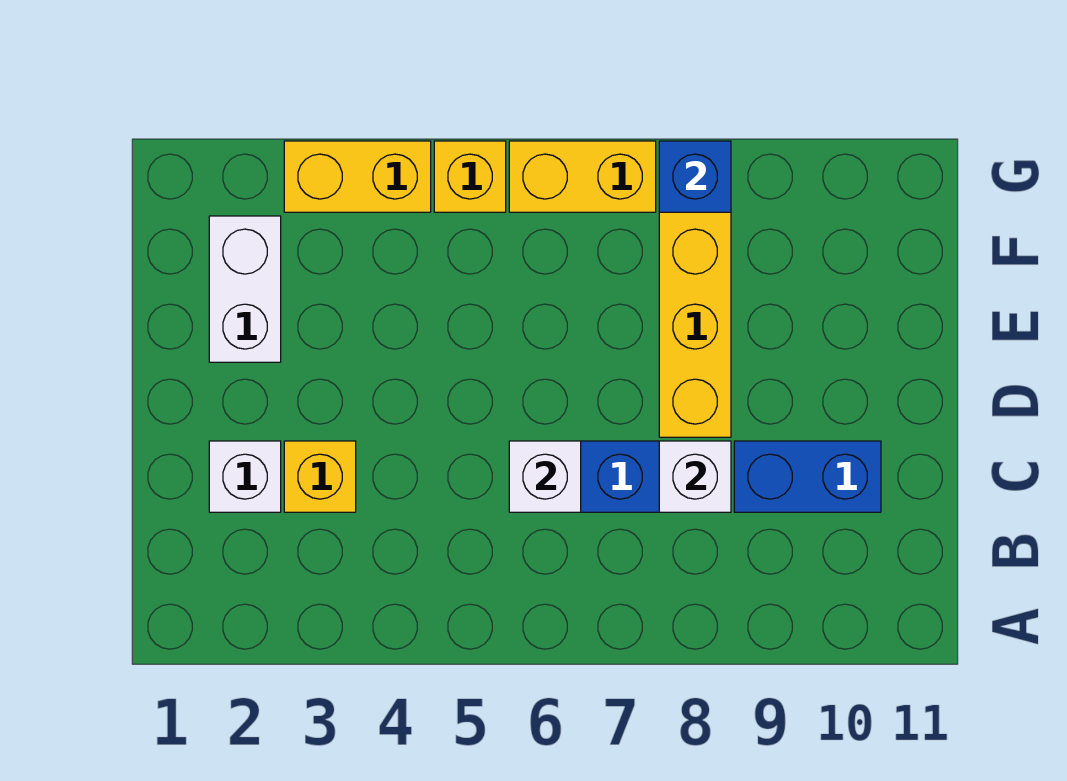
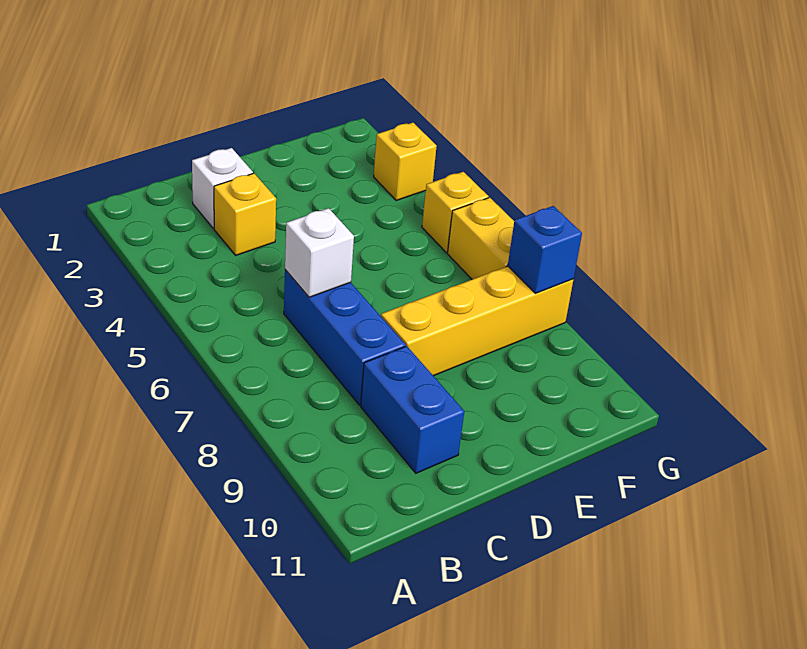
white brick C8 level 2 -> none
white brick E2:F2 level 1 -> none
yellow brick G3:G4 level 1 -> yellow brick G3 level 1

